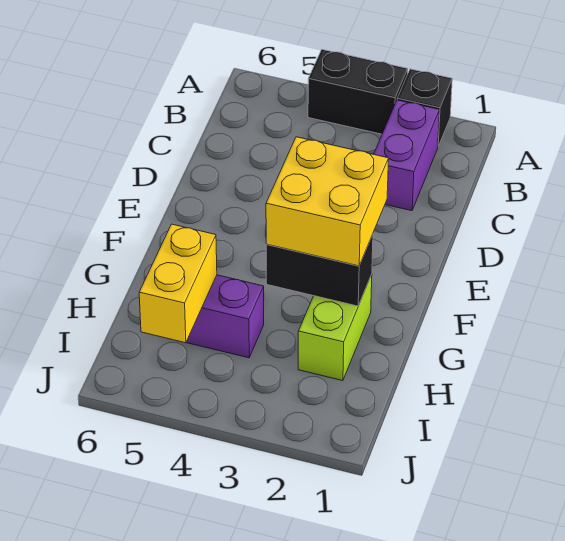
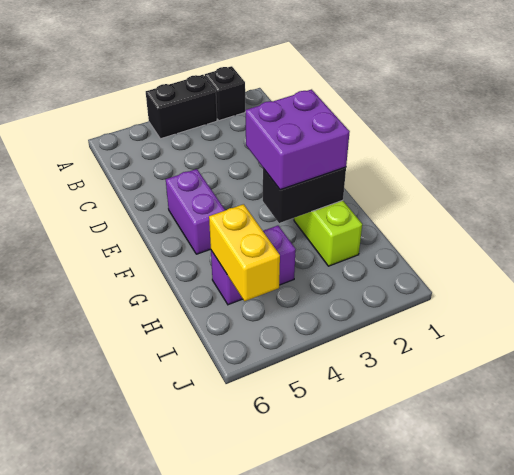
purple brick B2:C2 level 1 -> purple brick E5:F5 level 1
yellow brick F2:G3 level 3 -> purple brick F2:G3 level 3

